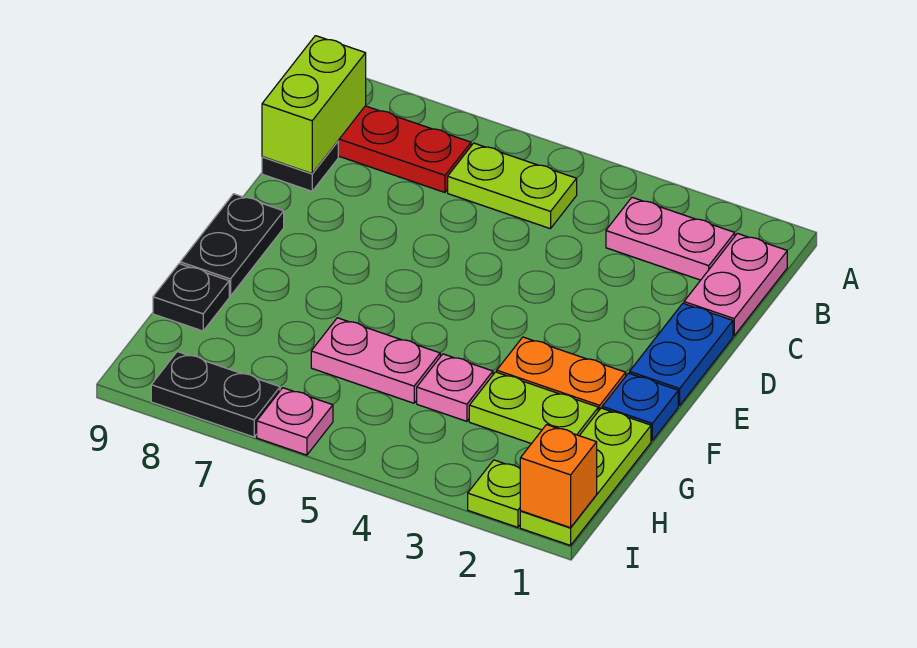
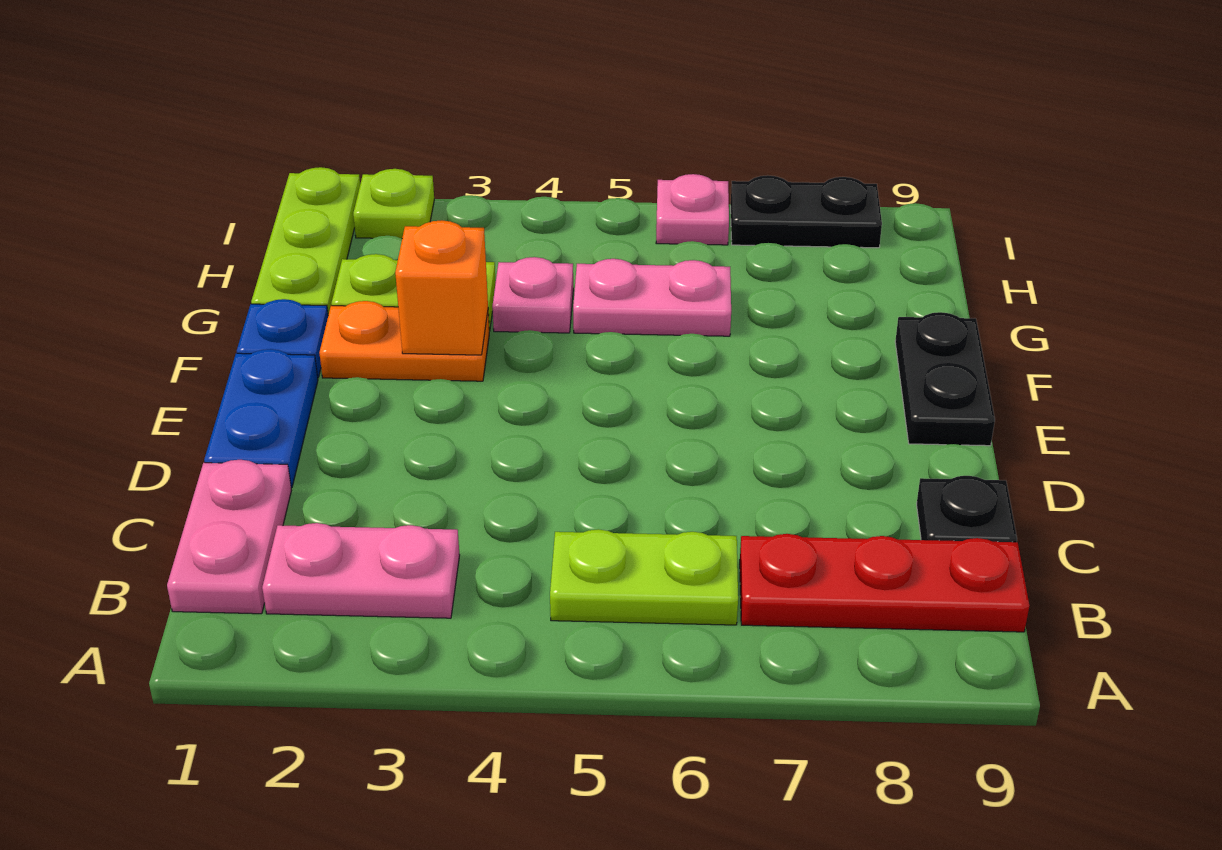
lime brick B9:C9 level 2 -> none
black plate G9 level 1 -> none
orange brick I1 level 2 -> orange brick F3 level 2

